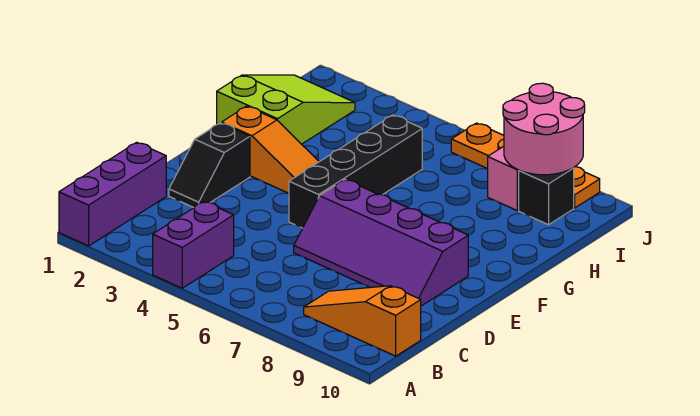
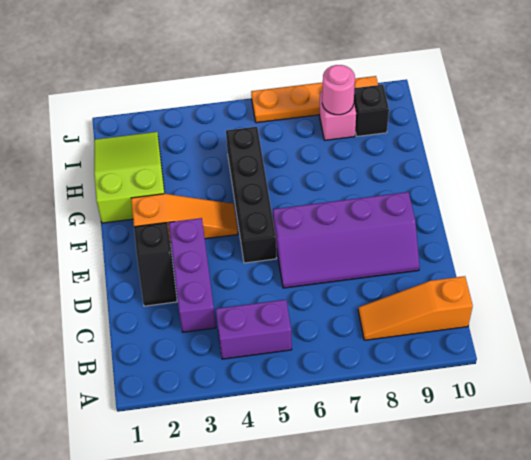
purple brick A1:C1 level 1 -> purple brick C3:E3 level 1
purple brick A4:B4 level 1 -> purple brick B4:B5 level 1
pink round brick I8:J9 level 2 -> pink round brick I8 level 2

